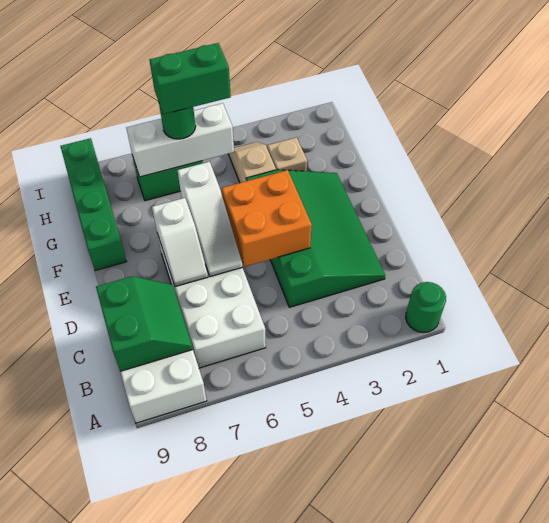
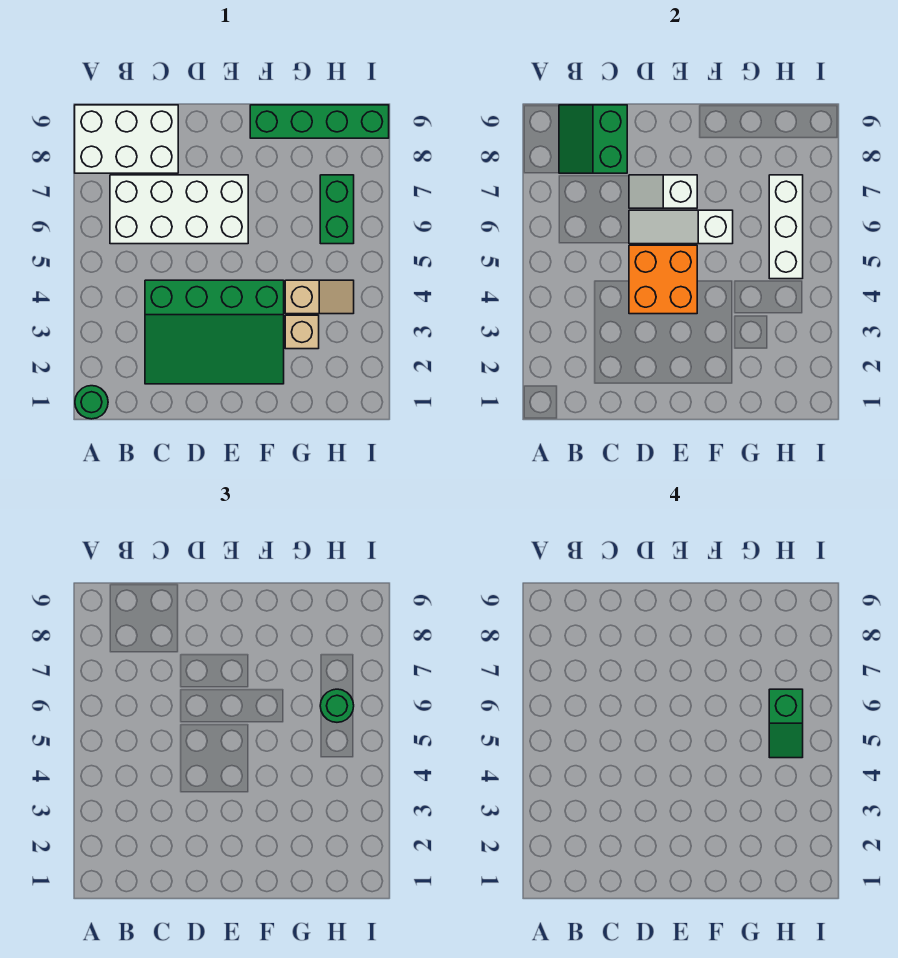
green slope B8:C9 level 2 top 9 -> green slope B8:C9 level 2 top C
green brick H5:H6 level 4 -> green slope H5:H6 level 4 top 6

